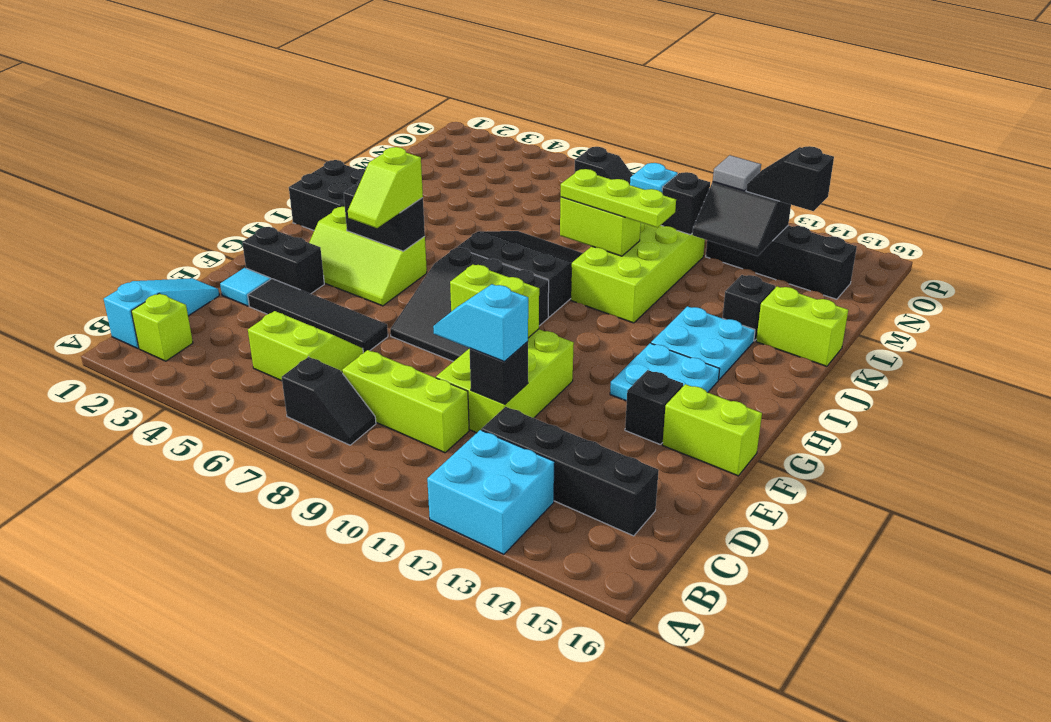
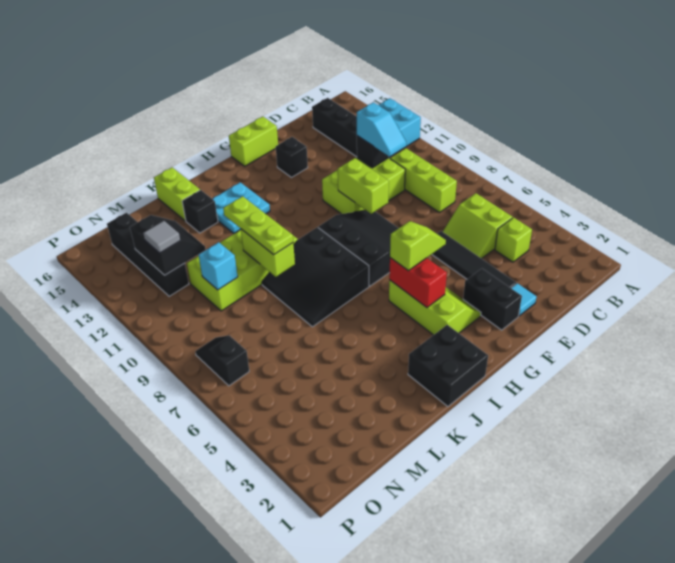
cyan slope B1:D1 level 1 top B -> none
lime brick B2 level 1 -> lime brick C4 level 1
black slope B7:B8 level 1 top 7 -> none
lime brick F15:F16 level 1 -> lime brick F16:G16 level 1
cyan plate G13:H14 level 1 -> none
black brick H4:H5 level 2 -> red brick H4:H5 level 2
black brick M11 level 2 -> none
black slope N13:N14 level 3 top 14 -> none

